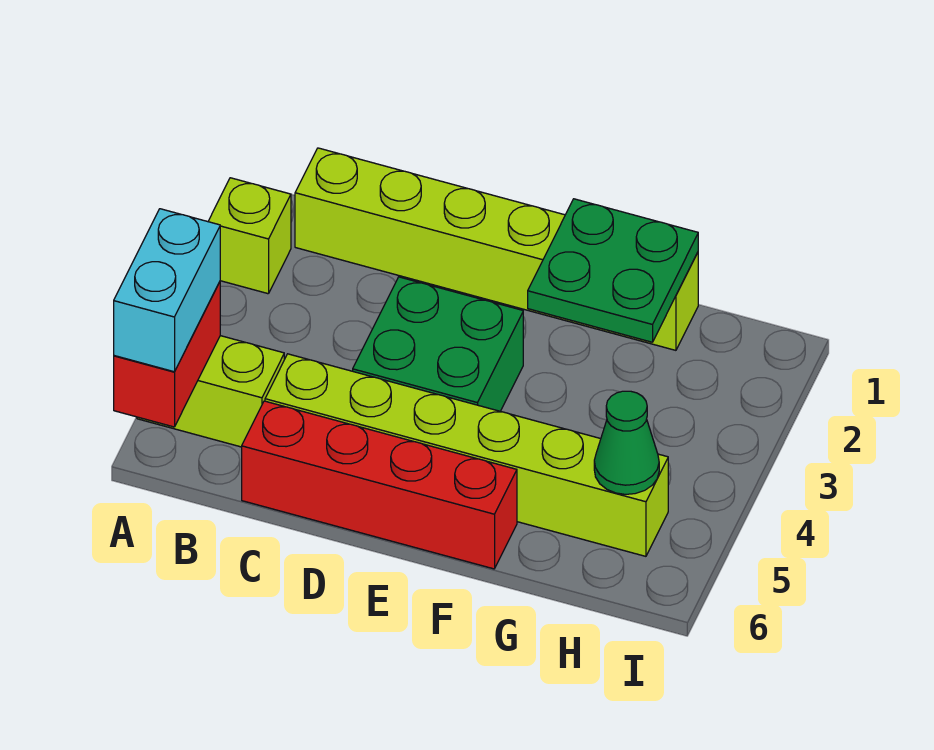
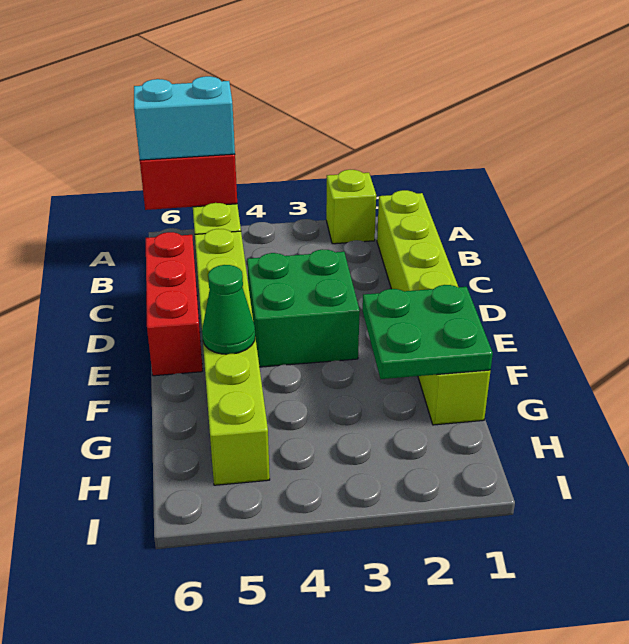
red brick C6:F6 level 1 -> red brick C6:E6 level 1
green cone H5 level 2 -> green cone F5 level 2

